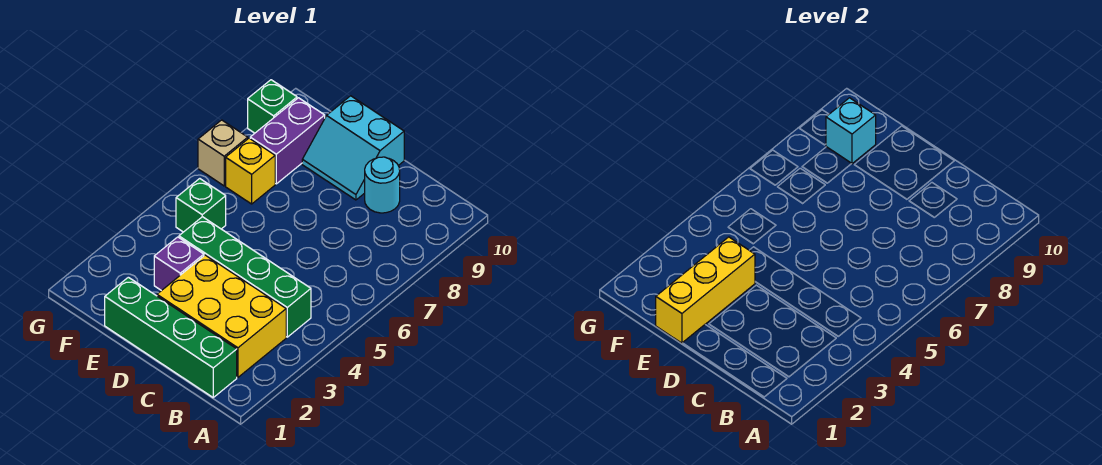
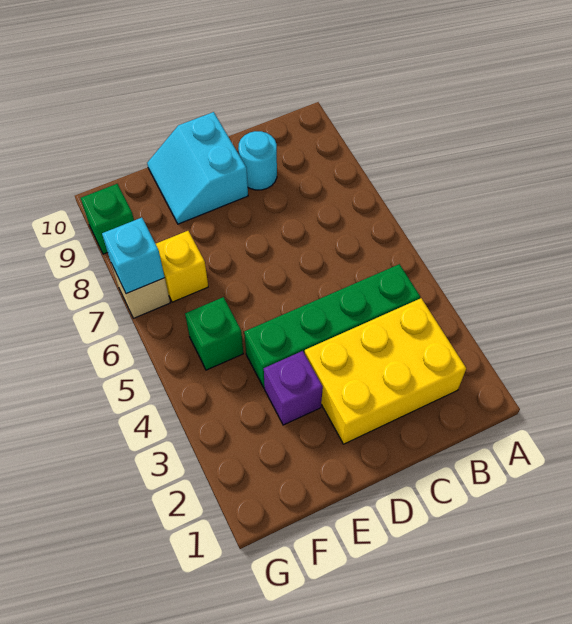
green brick B1:E1 level 1 -> none
cyan slope D9:E10 level 1 top 10 -> cyan slope D9:E10 level 1 top D
yellow brick E1:E3 level 2 -> none
purple brick F8:F9 level 1 -> none
cyan brick F9 level 2 -> cyan brick G7 level 2

